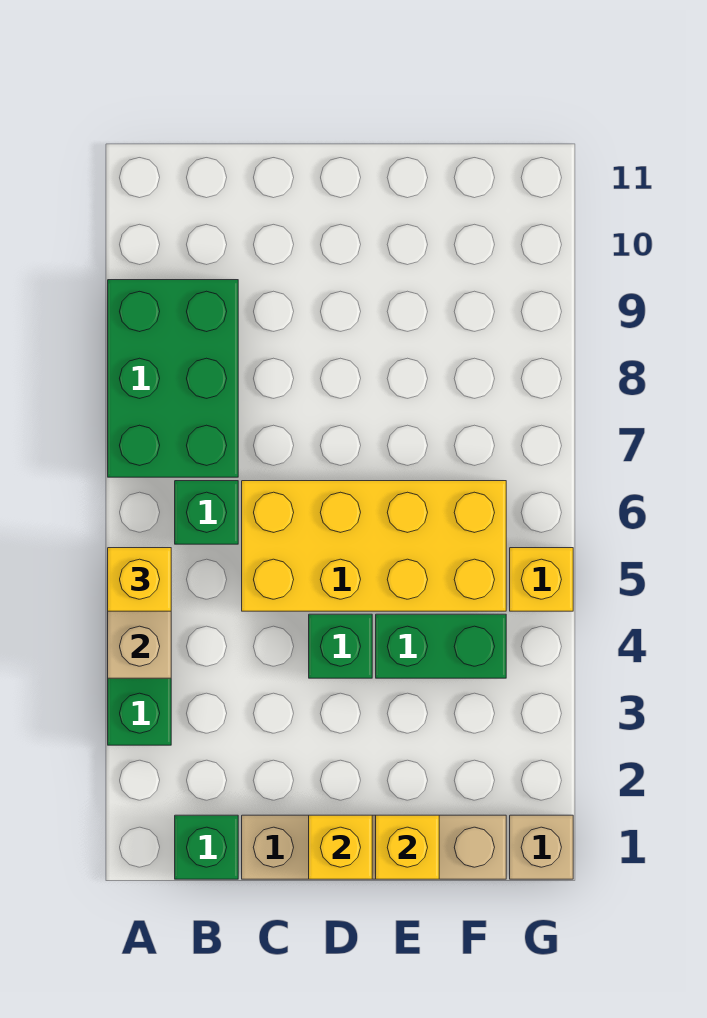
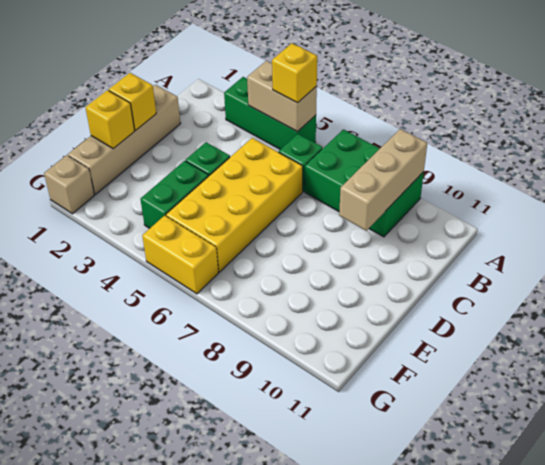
none -> tan brick A9:C9 level 2
green brick B1 level 1 -> none
yellow brick G5 level 1 -> yellow brick G5:G6 level 1

